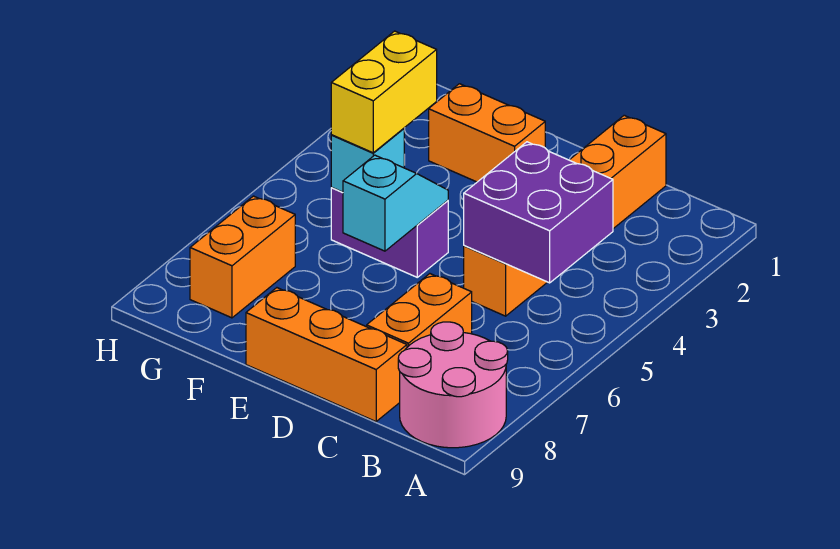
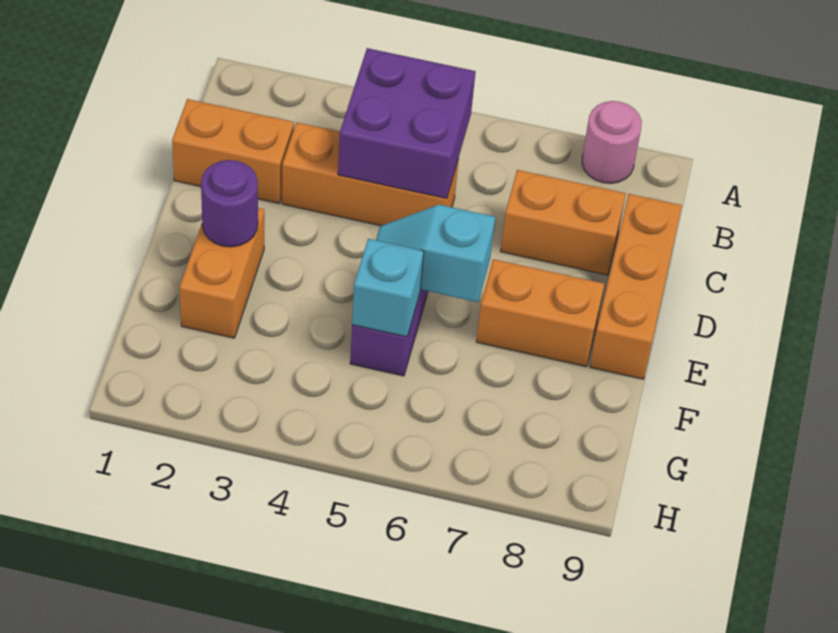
pink round brick A8:B9 level 1 -> pink round brick A8 level 1
none -> purple round brick E2 level 2
yellow brick F4:F5 level 3 -> none
orange brick G7:G8 level 1 -> orange brick E7:E8 level 1

